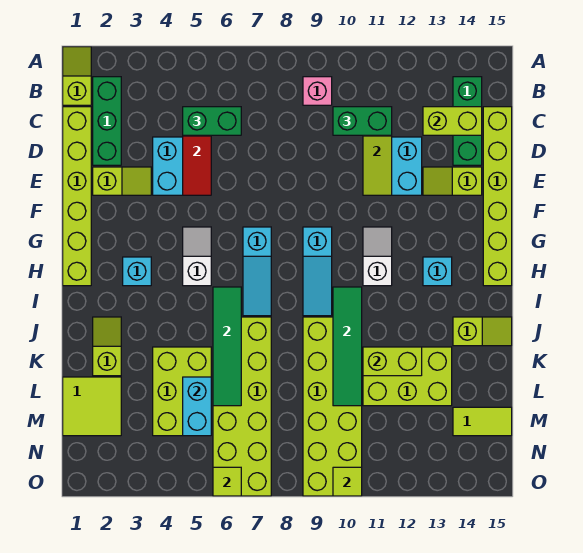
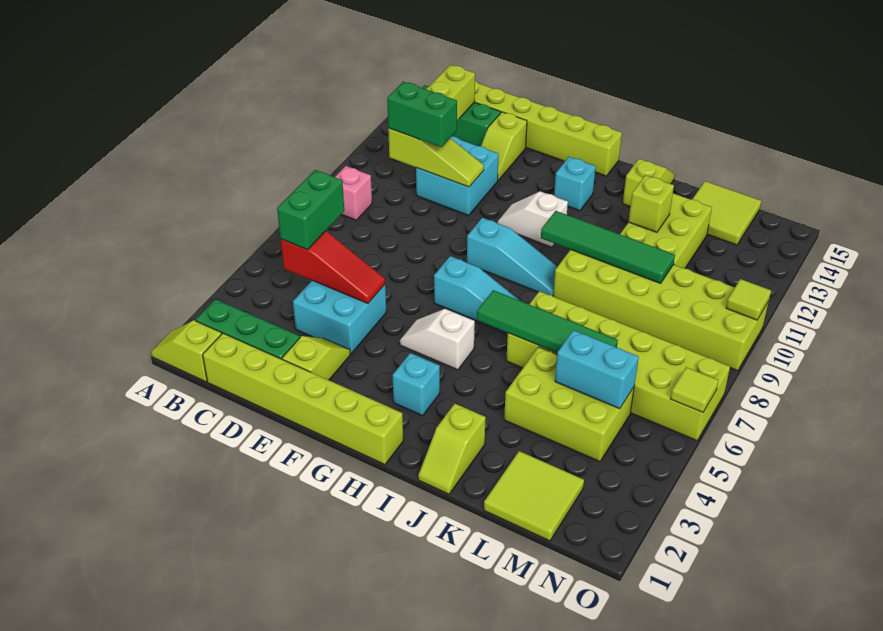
green brick C10:C11 level 3 -> green brick C11:D11 level 3
lime slope J2:K2 level 1 top K -> lime slope J1:J2 level 1 top 2
lime brick K11:K12 level 2 -> lime brick K12 level 2
lime tile M14:M15 level 1 -> lime tile L14:M15 level 1

